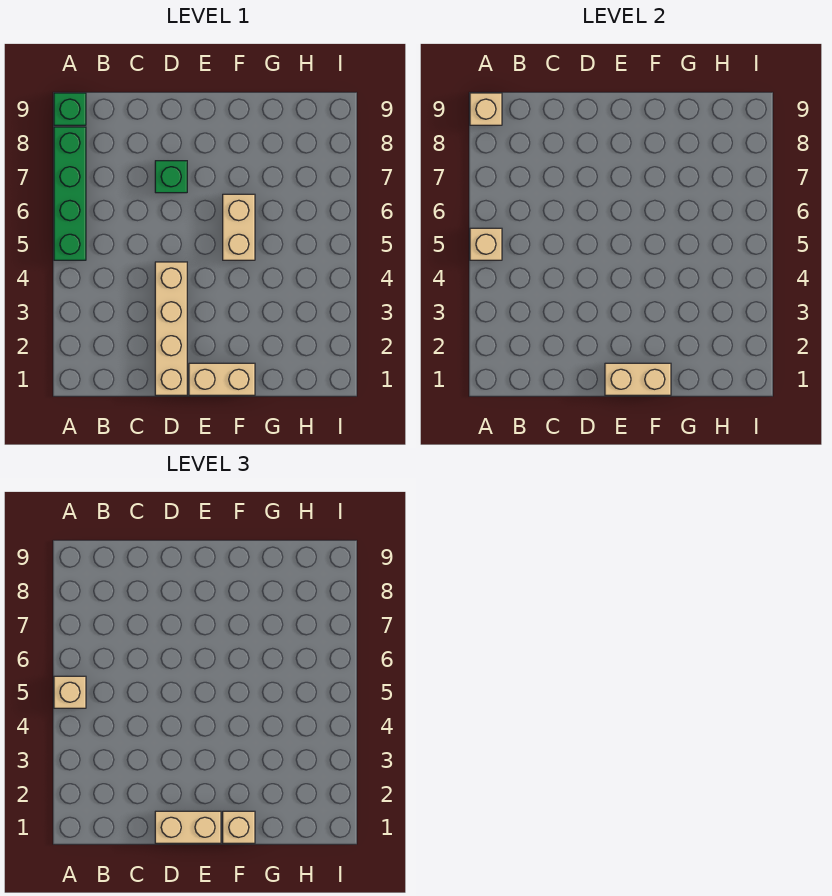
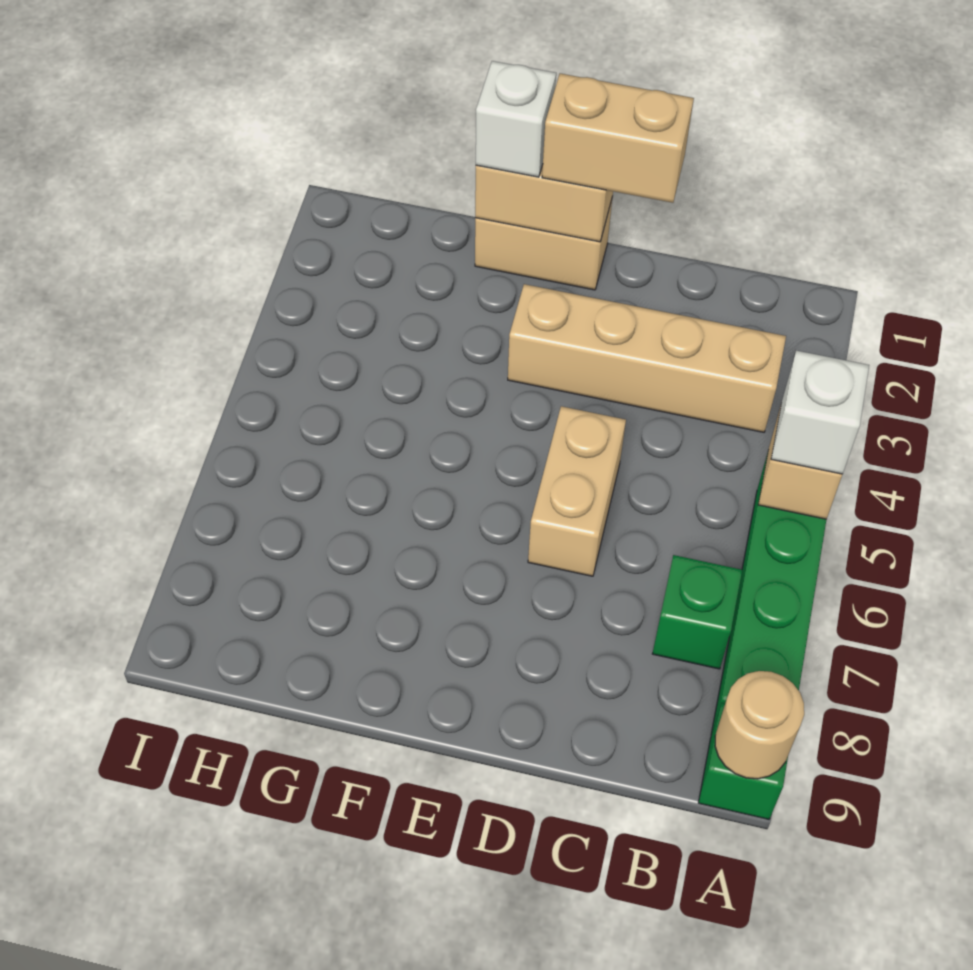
tan brick A5 level 3 -> white brick A5 level 3
tan brick A9 level 2 -> tan round brick A9 level 2
tan brick D1:D4 level 1 -> tan brick B3:E3 level 1
green brick D7 level 1 -> green brick B7 level 1
tan brick F1 level 3 -> white brick F1 level 3
tan brick F5:F6 level 1 -> tan brick D5:D6 level 1

